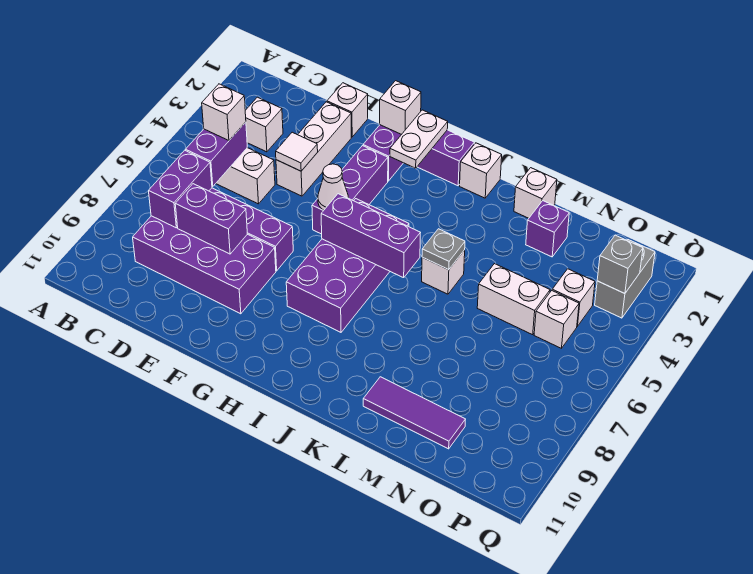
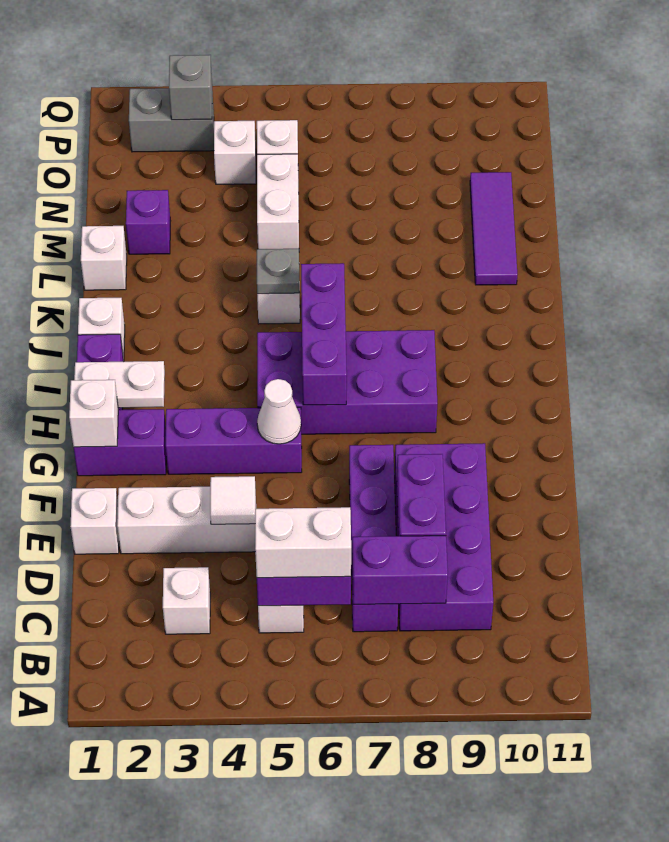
white brick C5 level 3 -> white brick C5:C6 level 3

